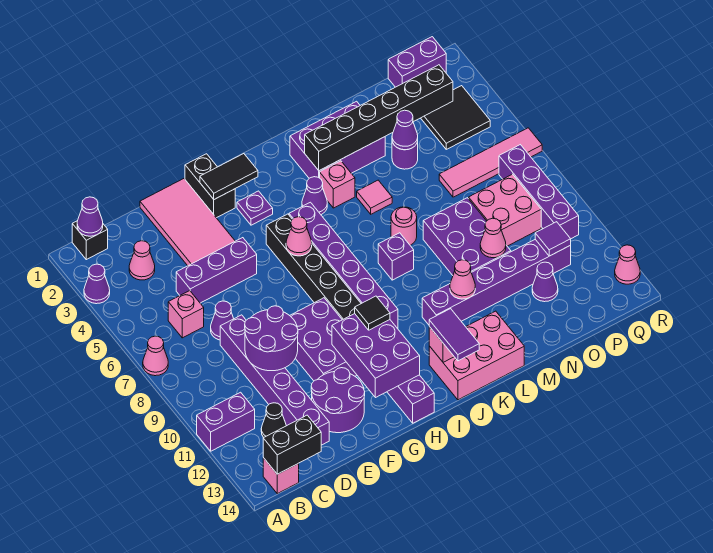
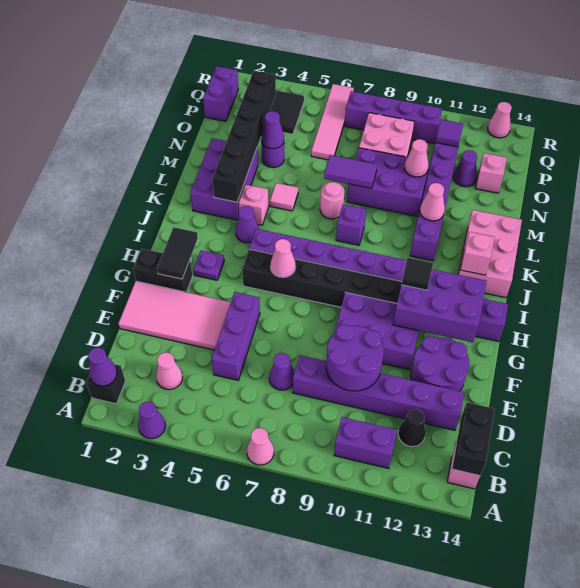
purple brick A11:B11 level 1 -> purple brick B10:B11 level 1
pink brick C6 level 1 -> pink brick O13 level 1
purple tile J13:J14 level 3 -> purple tile M7:M8 level 2

